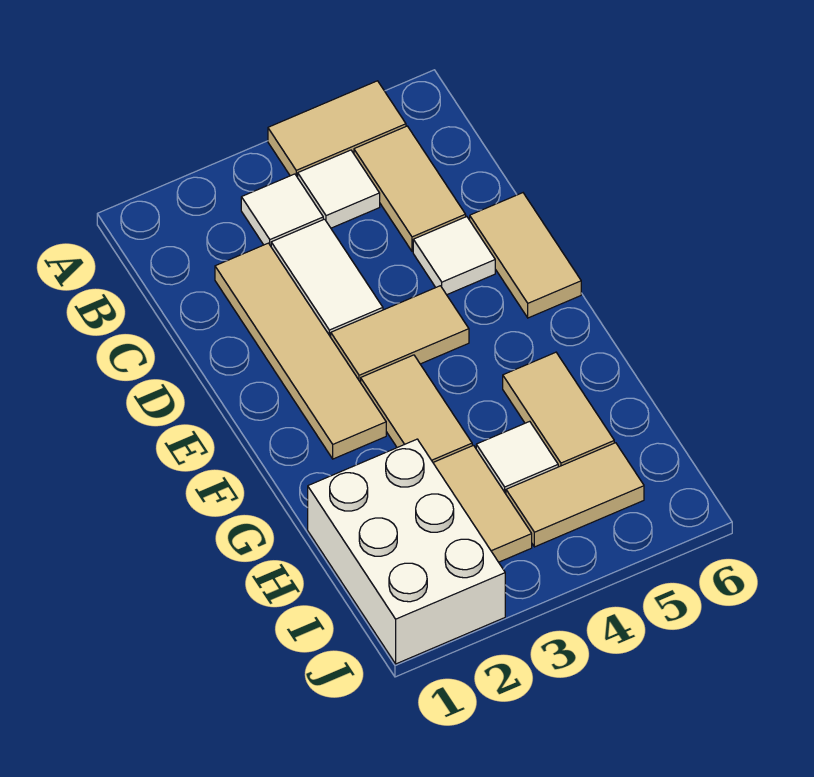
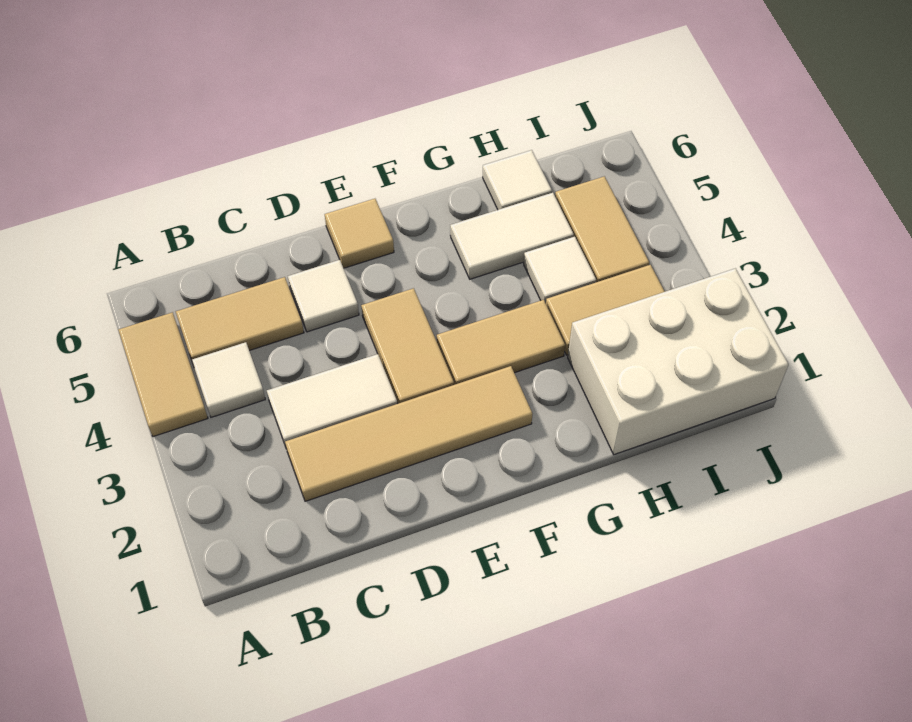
white tile B3 level 1 -> white tile H6 level 1
tan tile D6:E6 level 1 -> tan tile E6 level 1
tan tile G5:H5 level 1 -> white tile G5:H5 level 1

